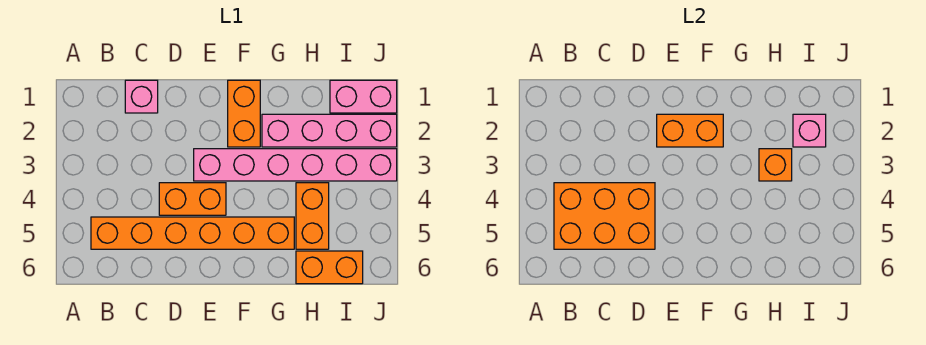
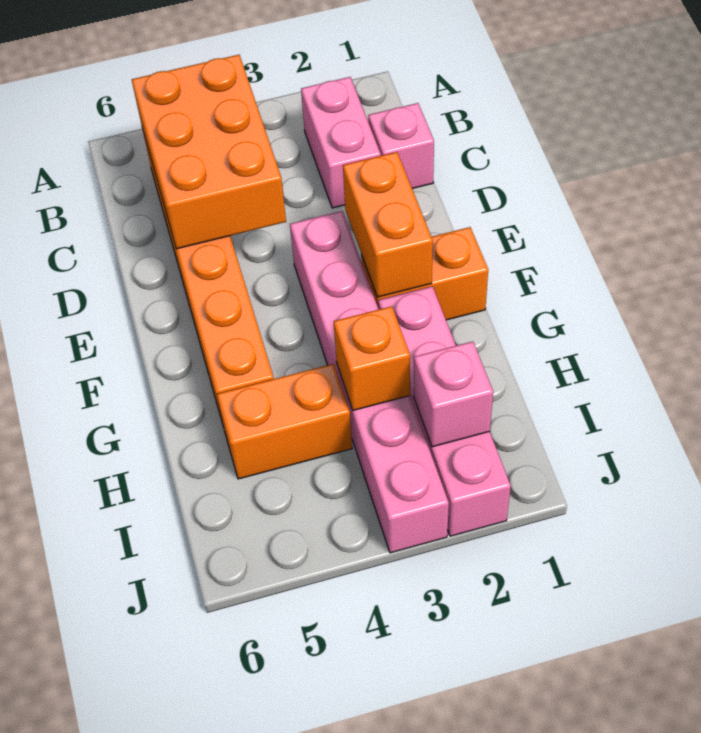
orange brick D4:E4 level 1 -> none
orange brick H6:I6 level 1 -> none
pink brick I1:J1 level 1 -> pink brick B2:C2 level 1

